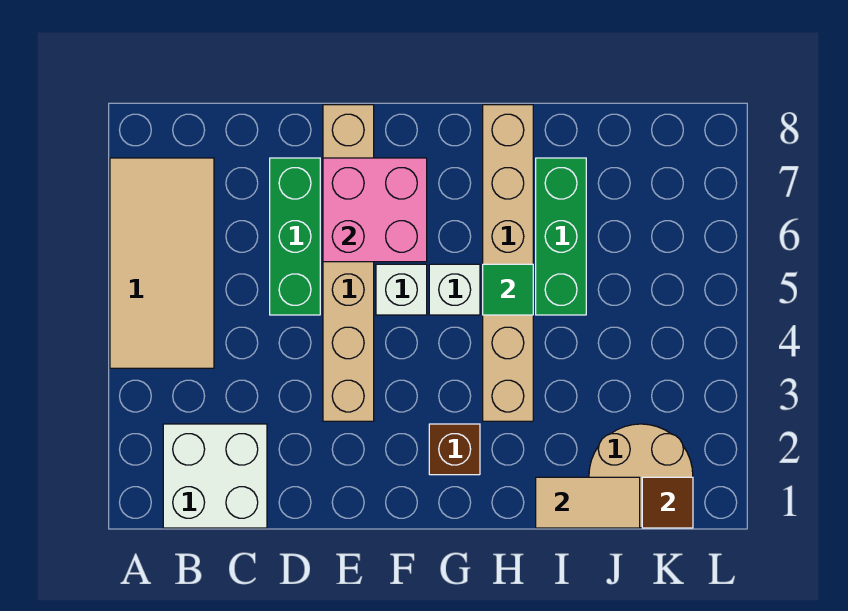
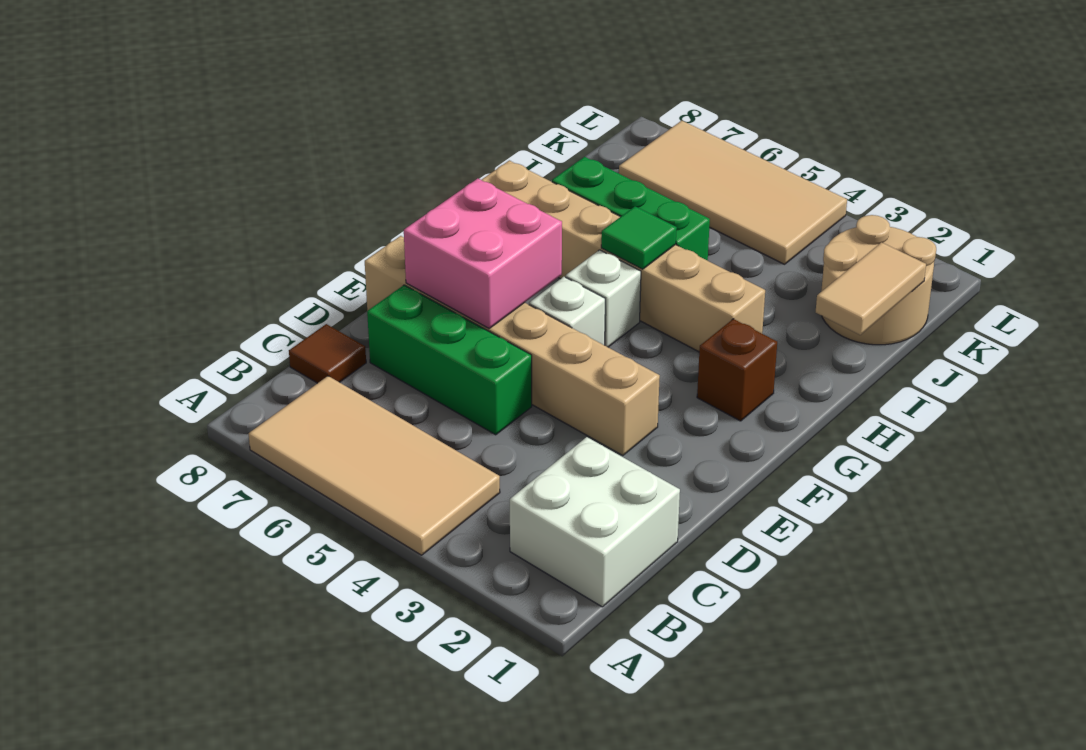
brown tile K1 level 2 -> brown tile C8 level 1
none -> tan tile K4:L7 level 1

